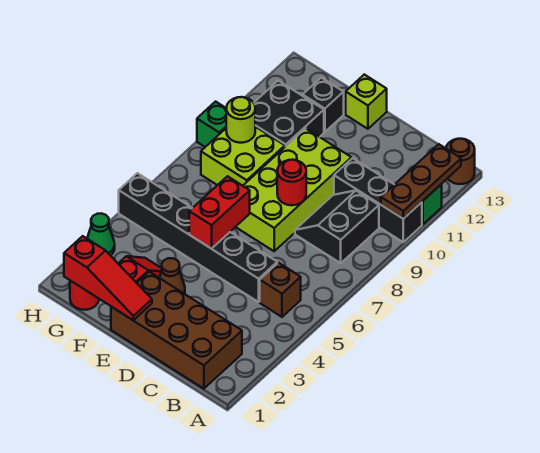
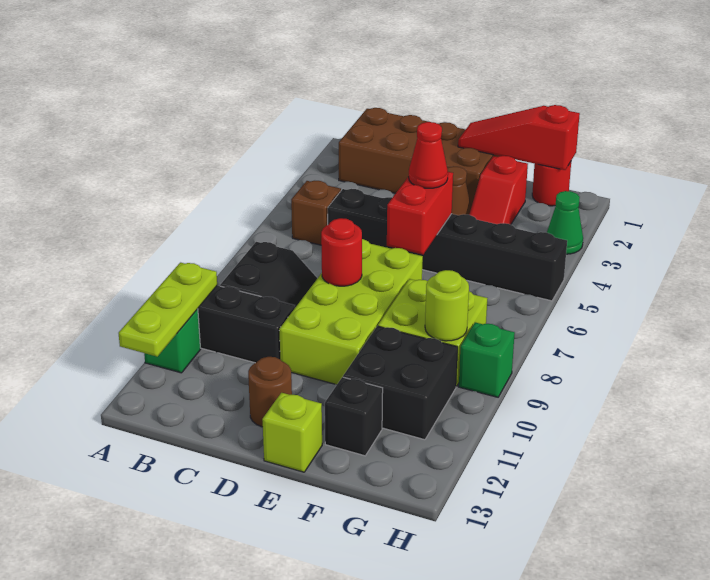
brown plate A10:A12 level 2 -> lime plate A10:A12 level 2
brown round brick A13 level 1 -> brown round brick D12 level 1
none -> red cone E5 level 3

